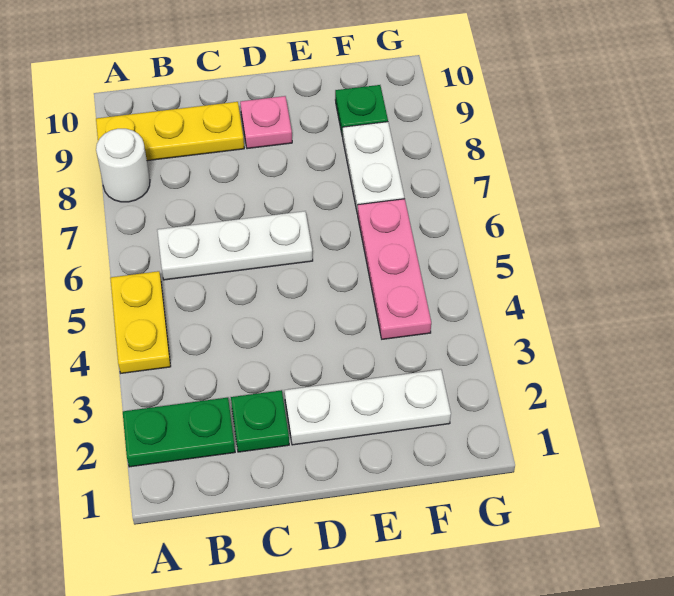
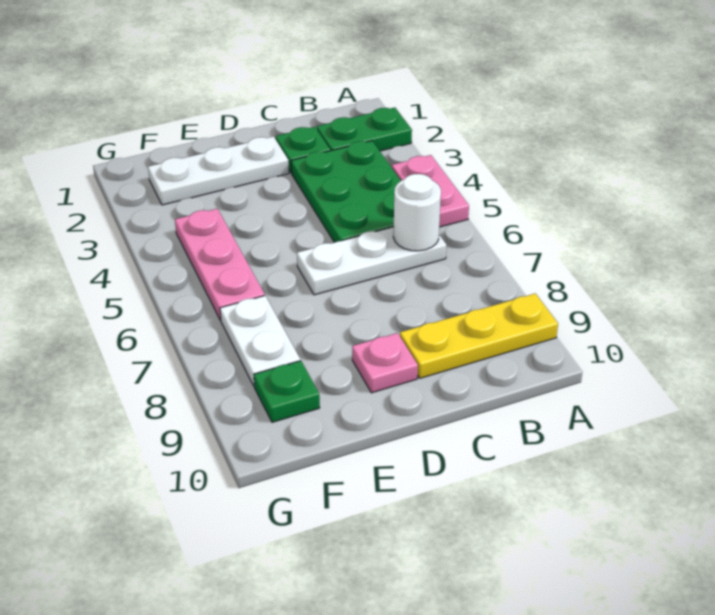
yellow plate A4:A5 level 1 -> pink plate A4:A5 level 1
white round brick A8 level 1 -> white round brick B6 level 2
none -> green plate B3:C5 level 1

